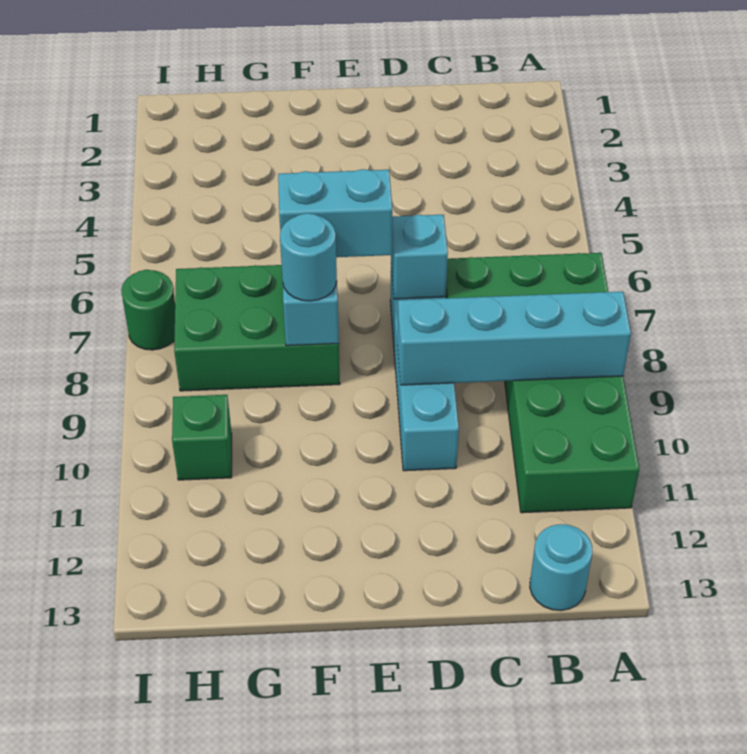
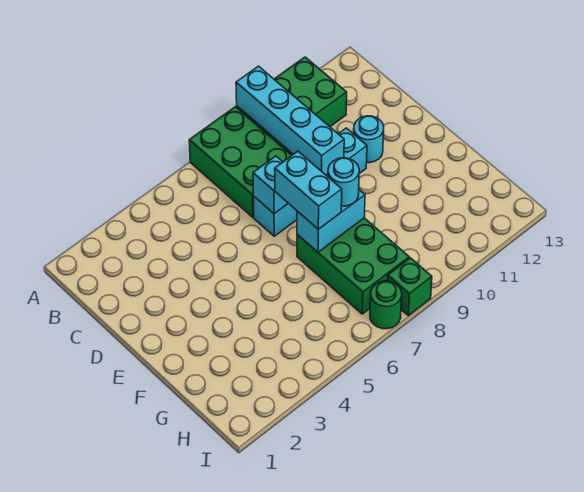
cyan round brick B13 level 1 -> cyan round brick D11 level 1
green brick H10 level 1 -> green brick I8 level 1

